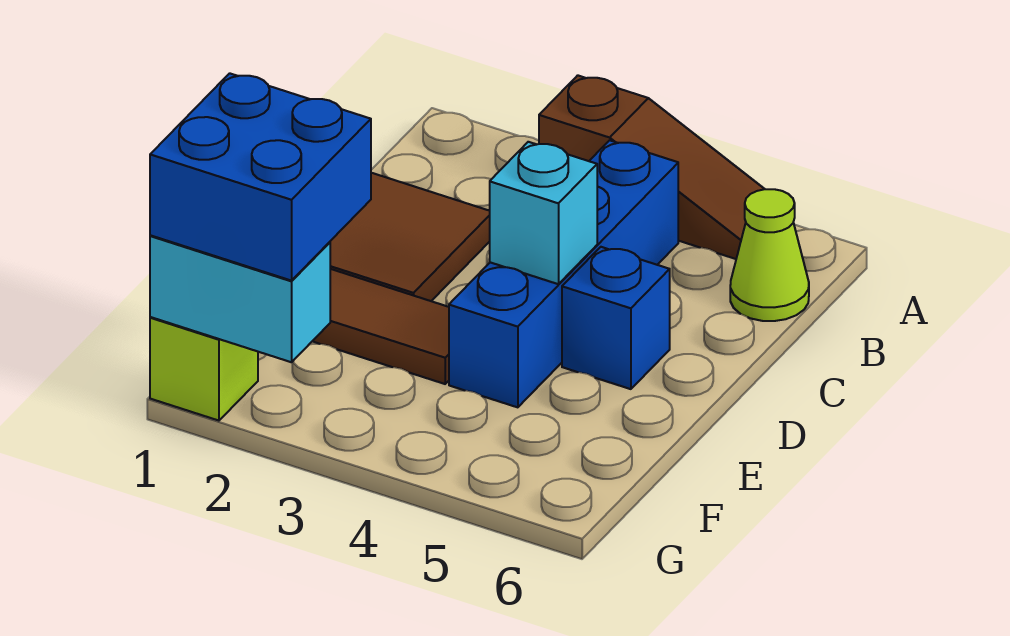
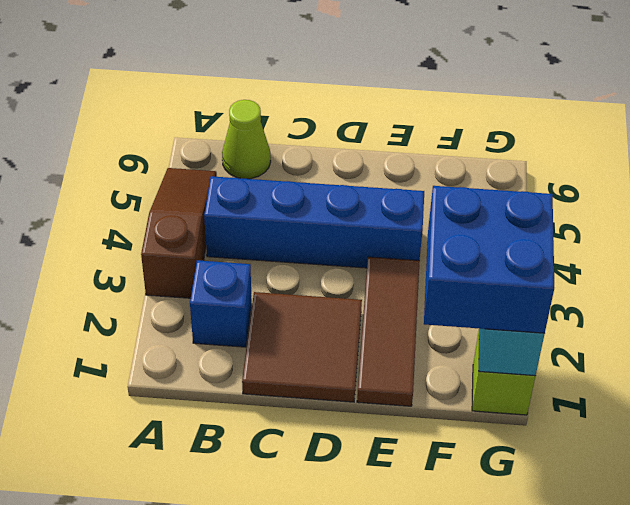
cyan brick D4 level 2 -> none
blue brick D5 level 1 -> blue brick B2 level 1

